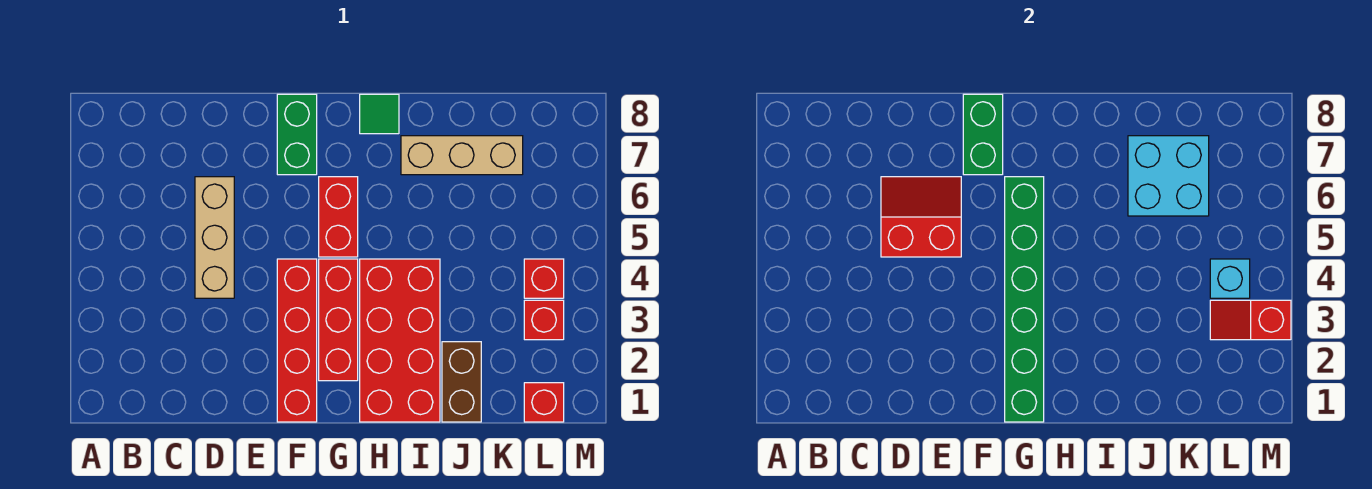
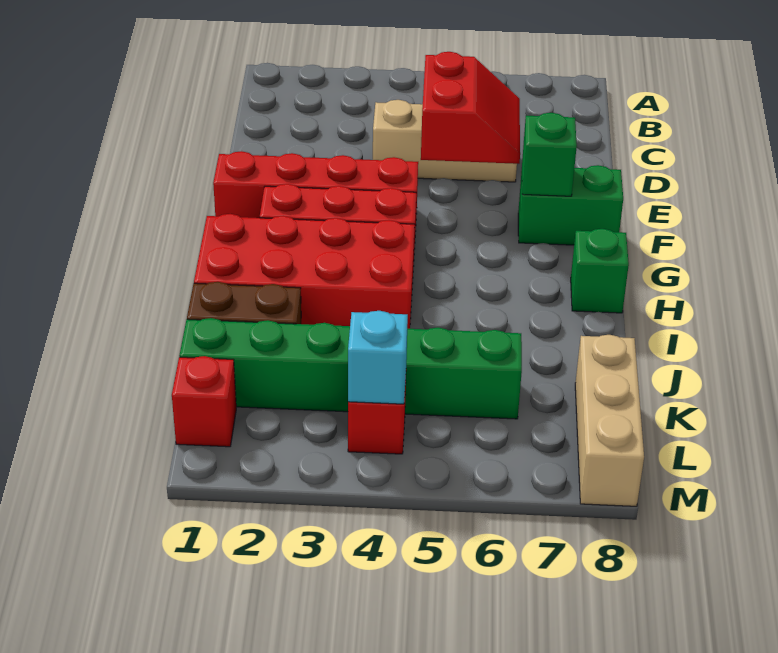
green brick F7:F8 level 2 -> green brick F7 level 2
green brick G1:G6 level 2 -> green brick K1:K6 level 1
red brick G5:G6 level 1 -> none
green tile H8 level 1 -> green brick H8 level 1
tan brick I7:K7 level 1 -> tan brick K8:M8 level 1
cyan brick J6:K7 level 2 -> none
red brick L3 level 1 -> none
red slope L3:M3 level 2 top M -> none

